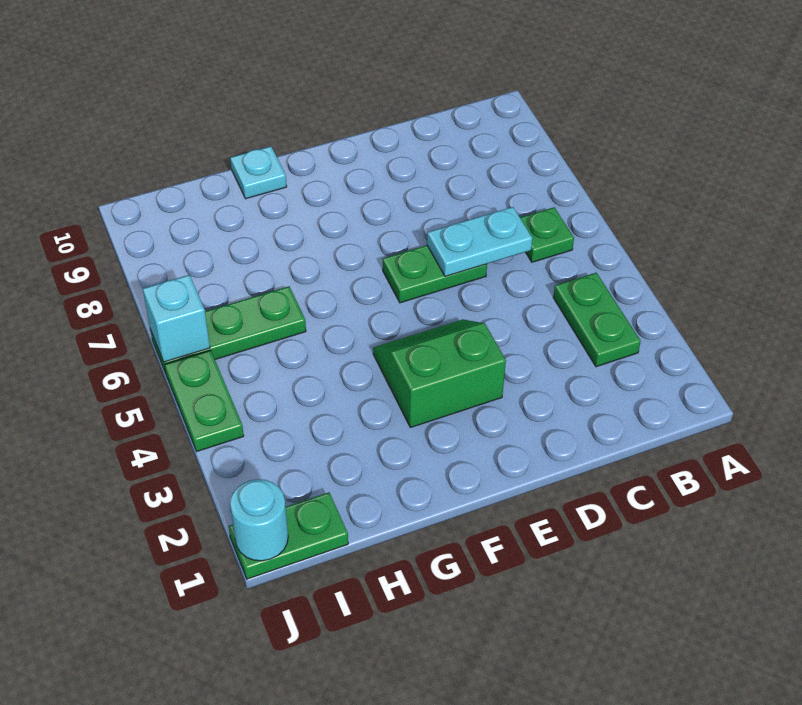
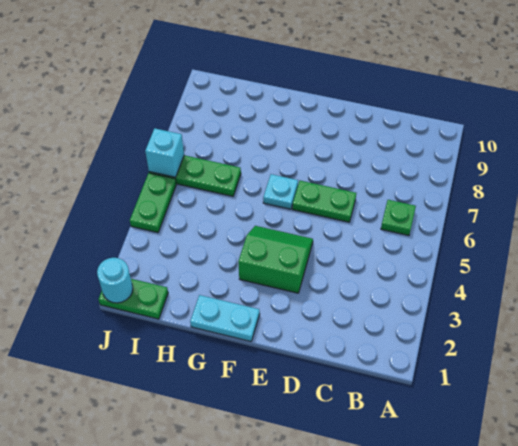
green plate B3:B4 level 1 -> none
cyan plate C6:D6 level 2 -> cyan plate F1:G1 level 1
cyan plate G10 level 1 -> cyan plate F6 level 1

